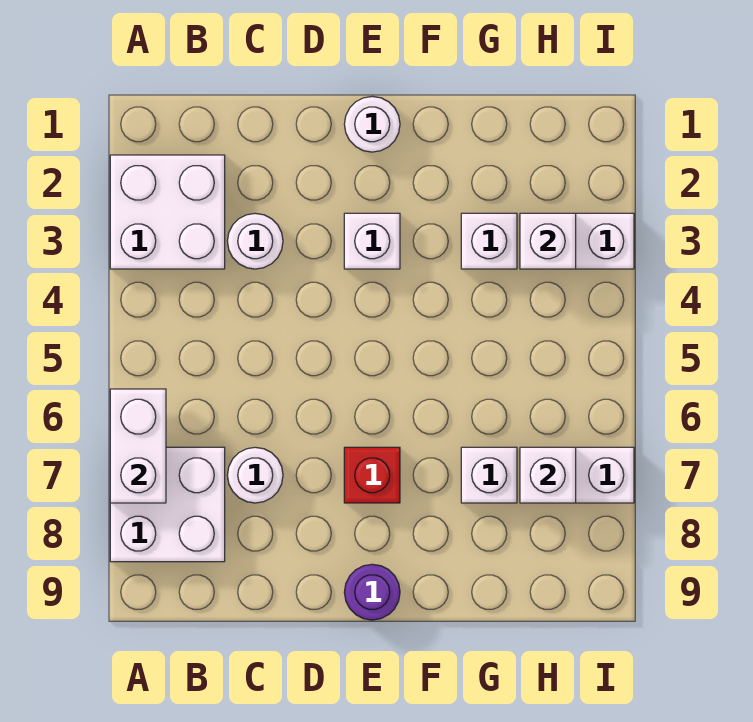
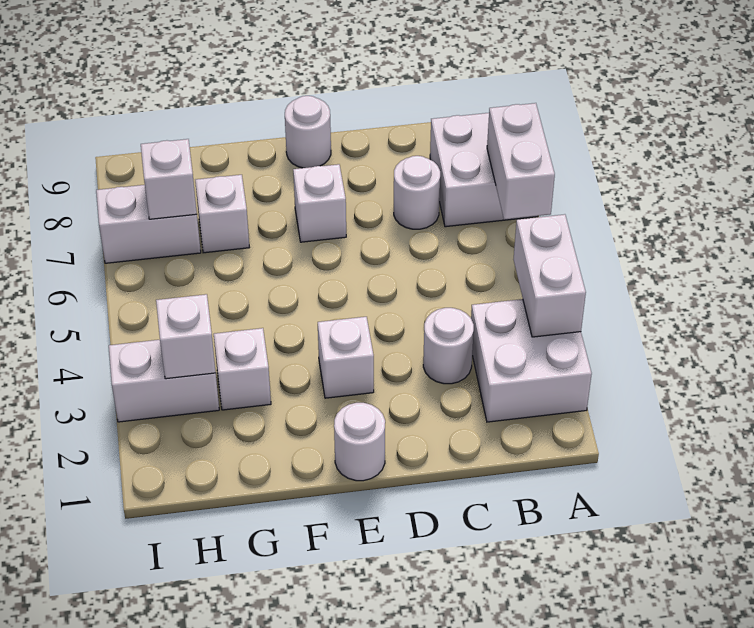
none -> white brick A3:A4 level 2
red brick E7 level 1 -> white brick E7 level 1
purple round brick E9 level 1 -> white round brick E9 level 1

